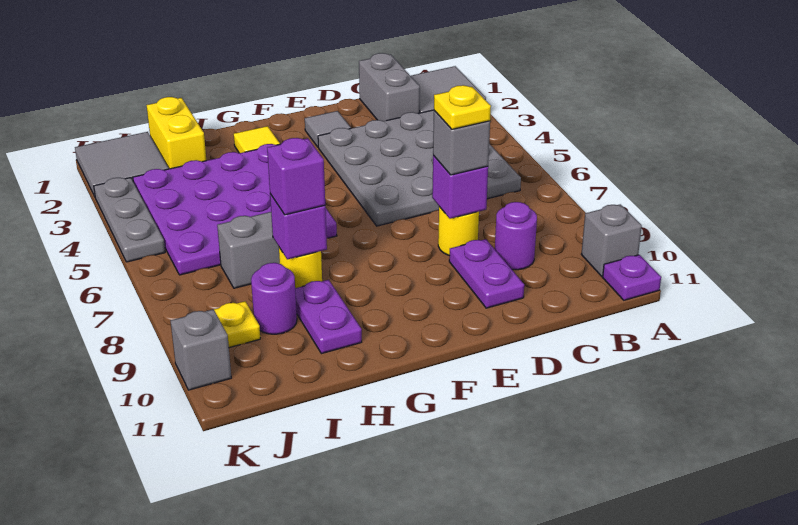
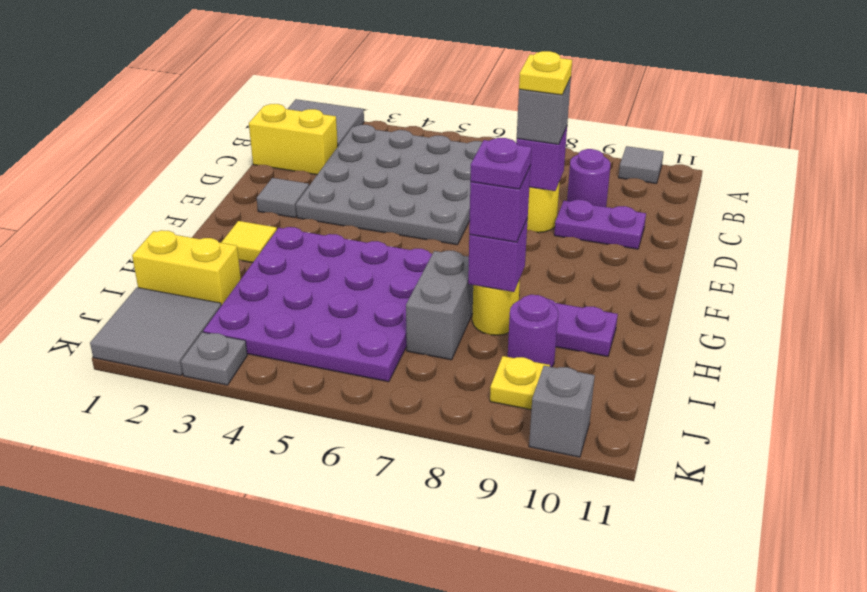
grey brick A10 level 1 -> grey tile A10 level 1
purple plate A11 level 1 -> purple plate H8 level 4
grey brick C1:C2 level 1 -> yellow brick C1:C2 level 1
grey plate K3:K5 level 1 -> grey plate K3 level 1

